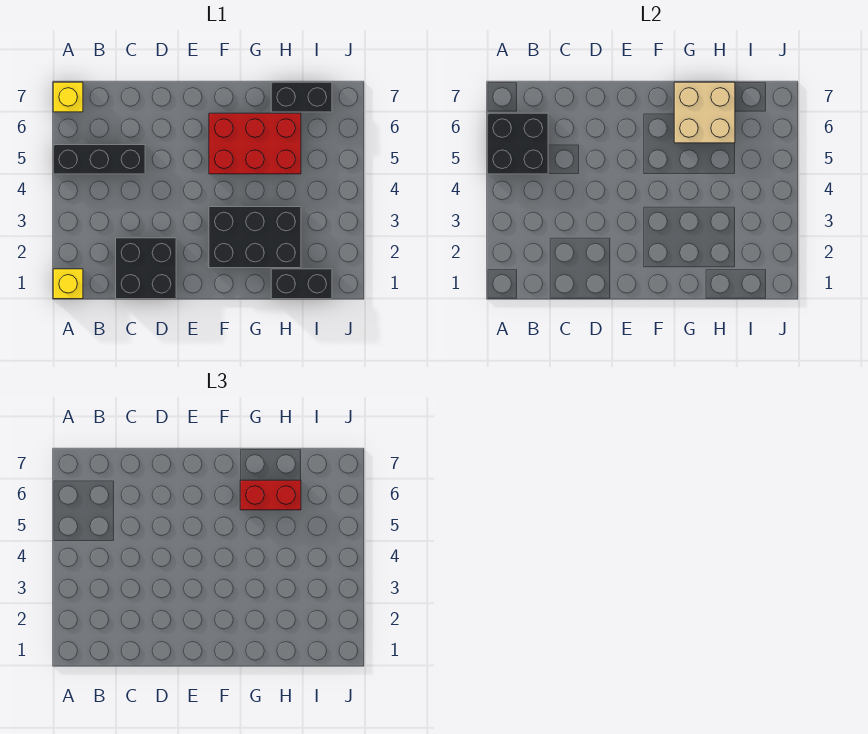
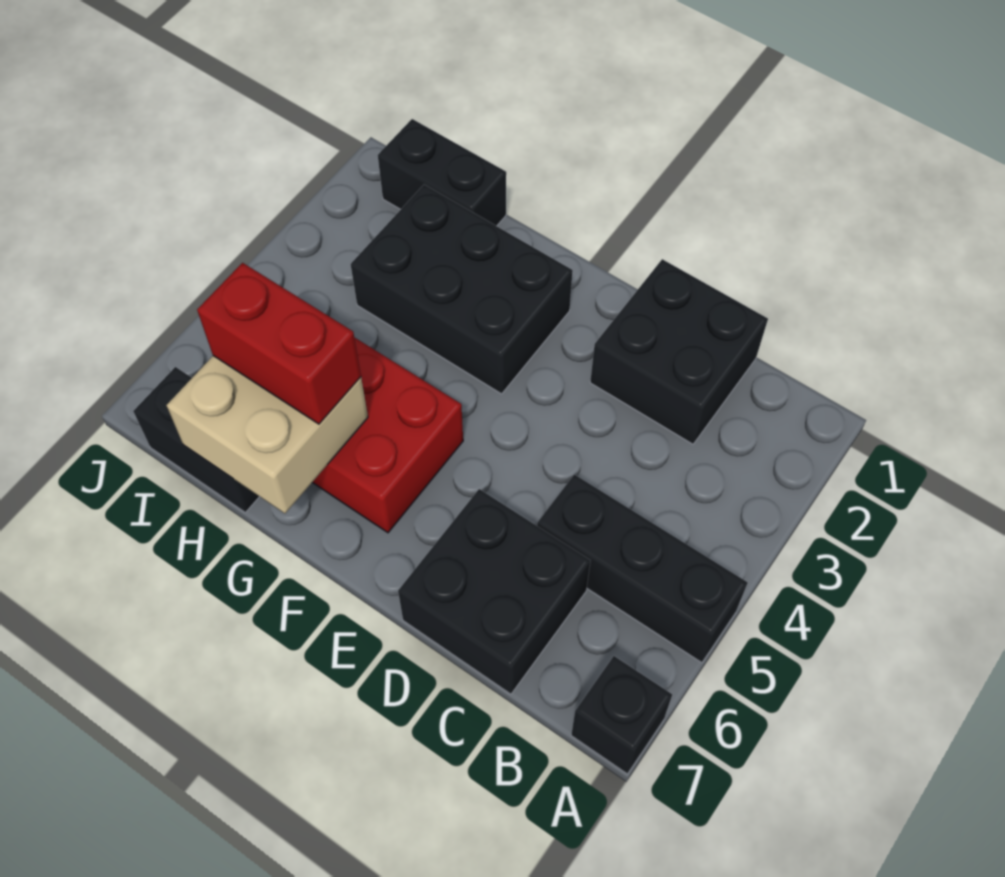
yellow brick A1 level 1 -> none
black brick A5:B6 level 2 -> black brick C6:D7 level 1
yellow brick A7 level 1 -> black brick A7 level 1

